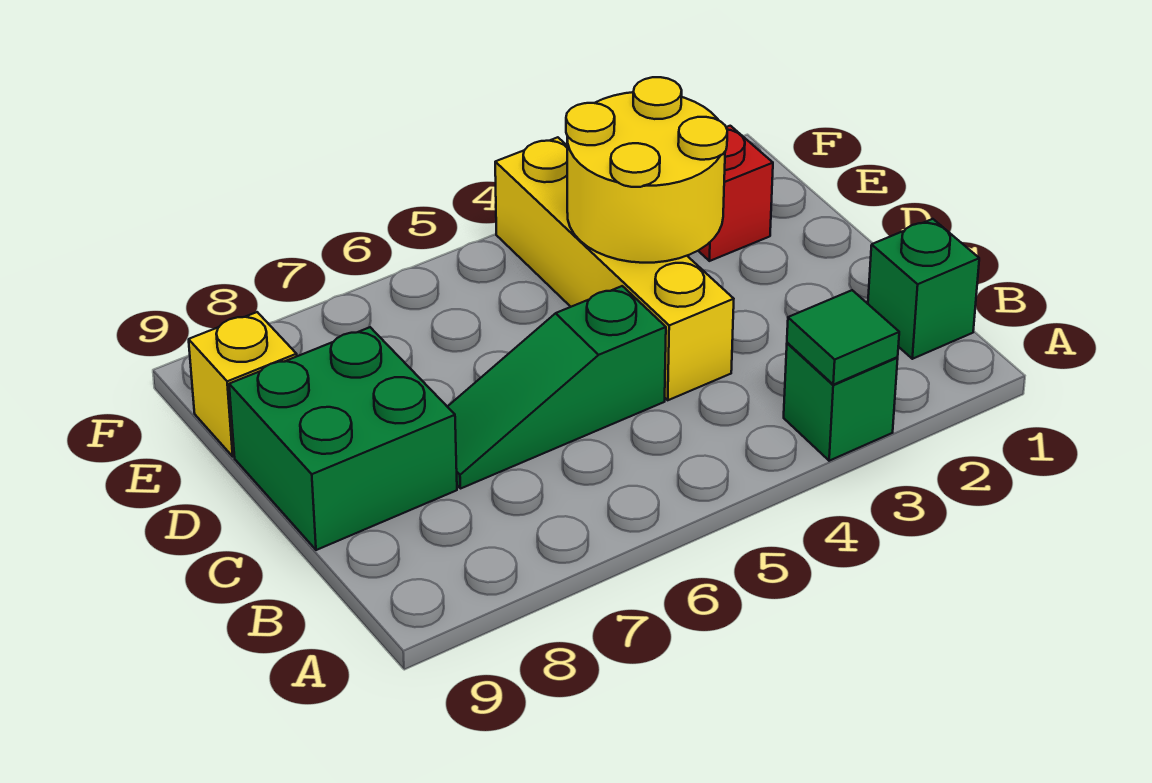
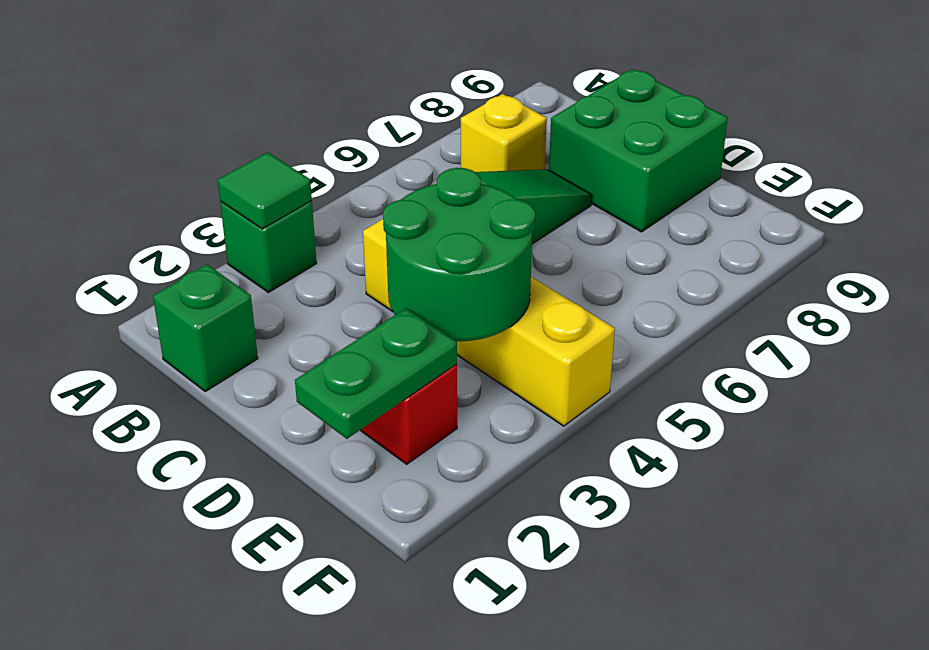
yellow round brick D3:E4 level 2 -> green round brick D3:E4 level 2
none -> green plate E1:E2 level 2
yellow brick E9 level 1 -> yellow brick B7 level 1

